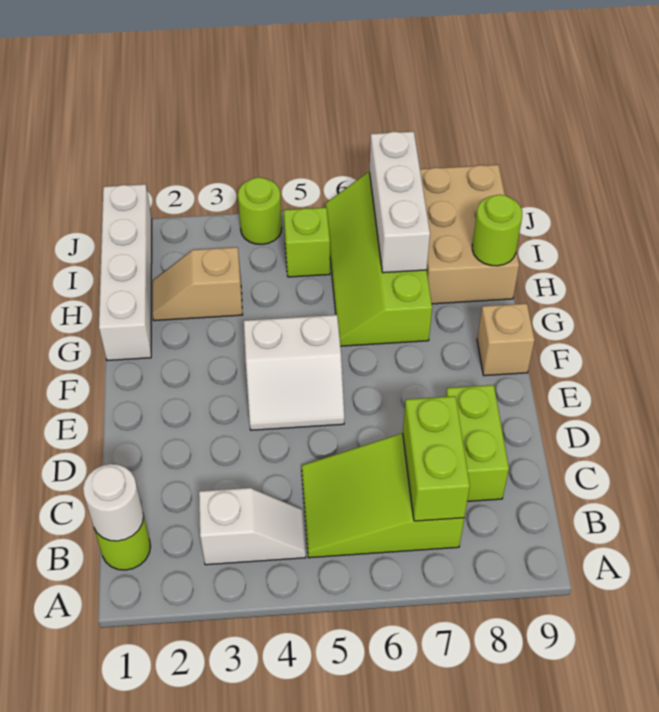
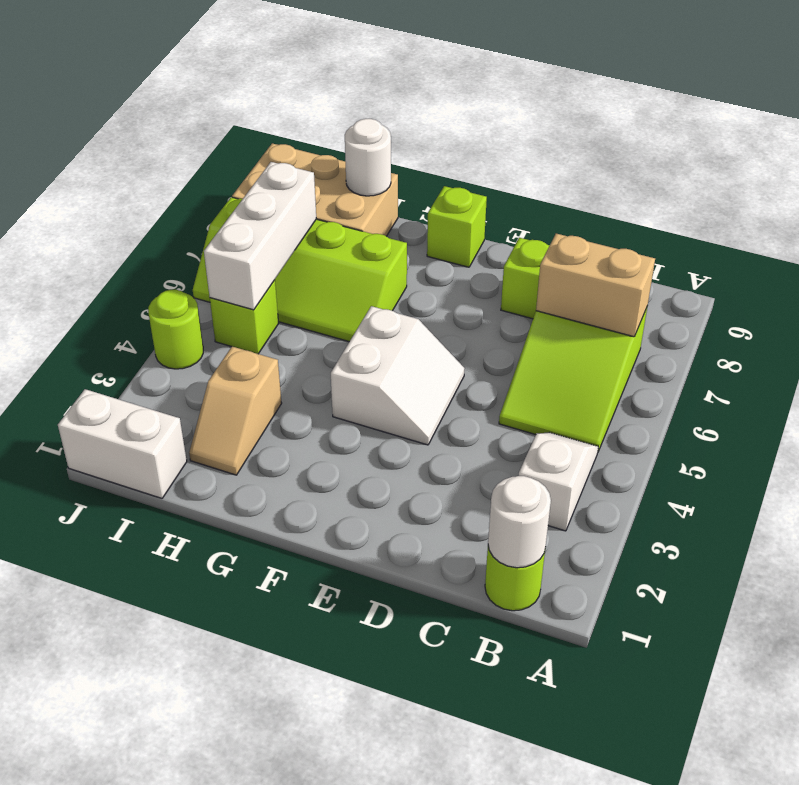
lime brick B7:C7 level 2 -> tan brick B7:C7 level 2
tan brick F9 level 1 -> lime brick F9 level 1
white brick G1:J1 level 1 -> white brick I1:J1 level 1
white brick H7:J7 level 2 -> white brick I5:I7 level 2
lime round brick H9 level 2 -> white round brick H9 level 2

